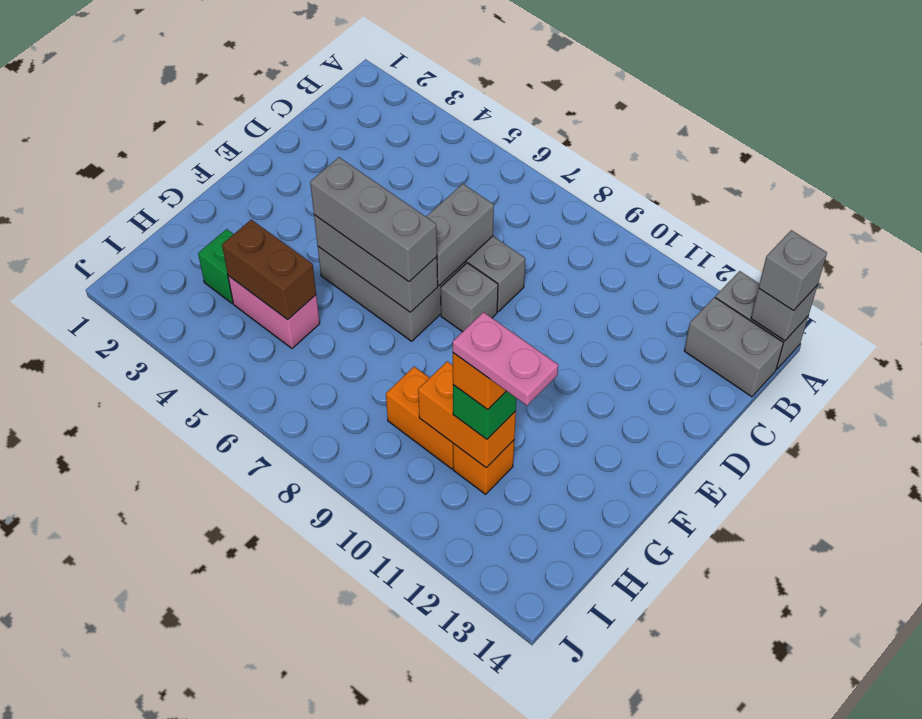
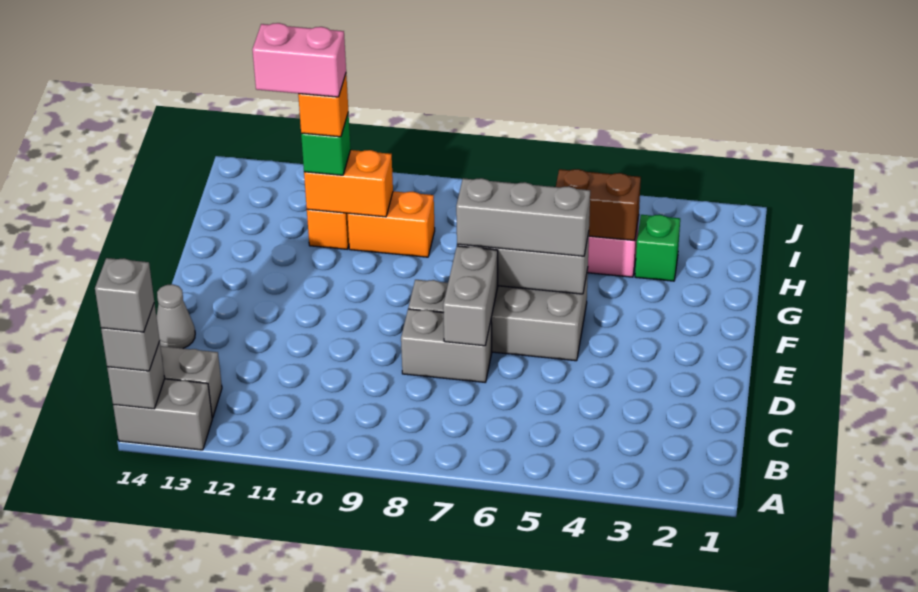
none -> grey brick A14 level 4
none -> grey cone D14 level 1
pink plate H11:H12 level 5 -> pink brick H11:H12 level 5

